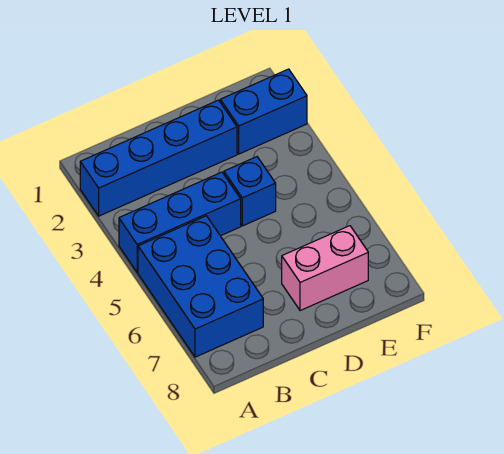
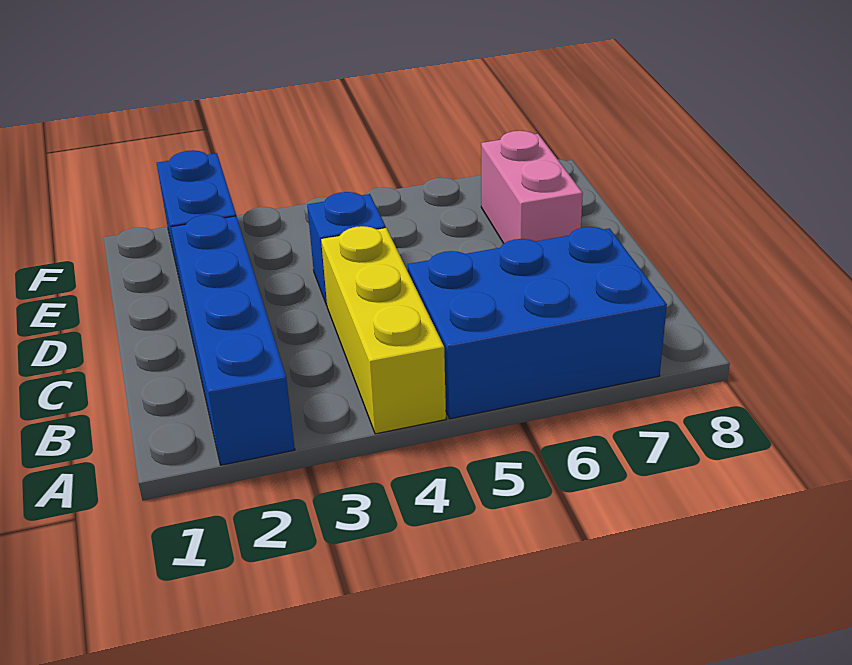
blue brick A4:C4 level 1 -> yellow brick A4:C4 level 1

